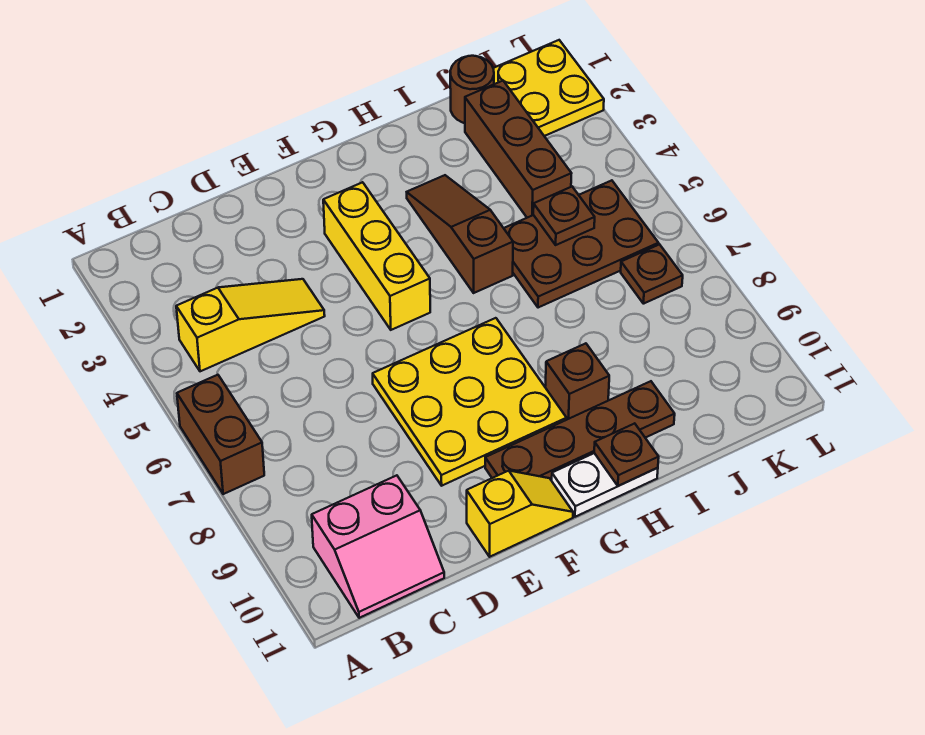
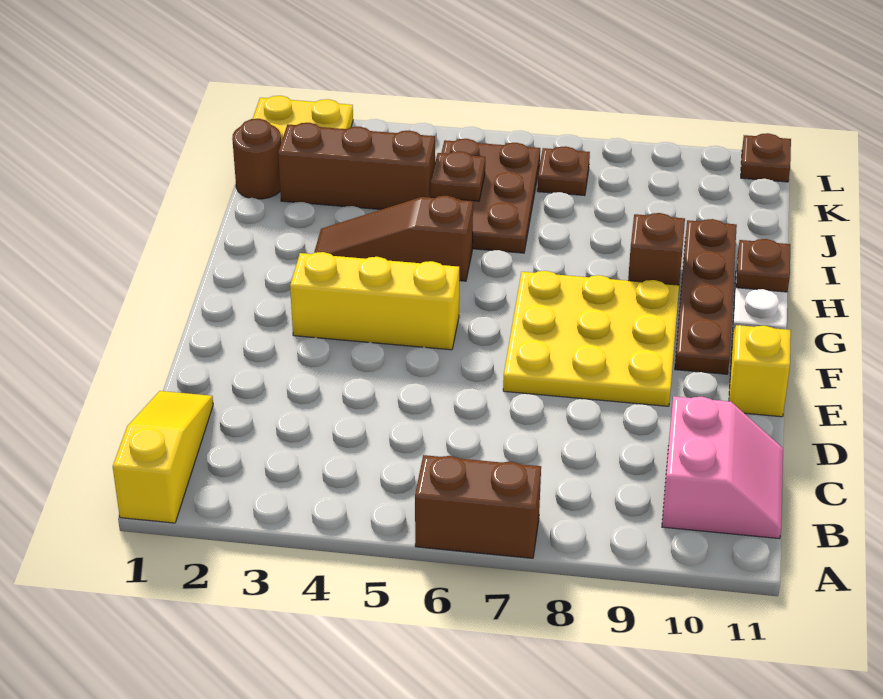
yellow slope B4:D4 level 1 top B -> yellow slope A1:C1 level 1 top A
none -> brown plate L11 level 1

